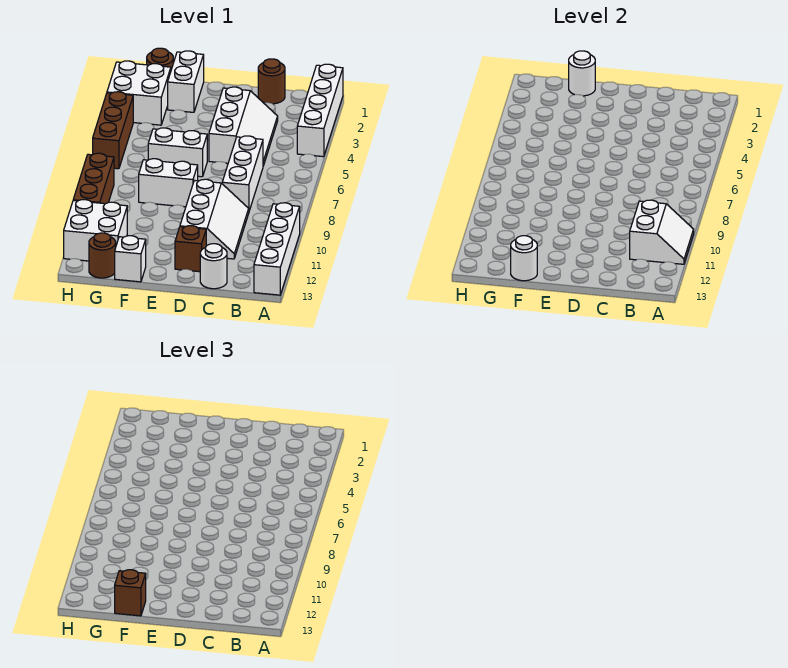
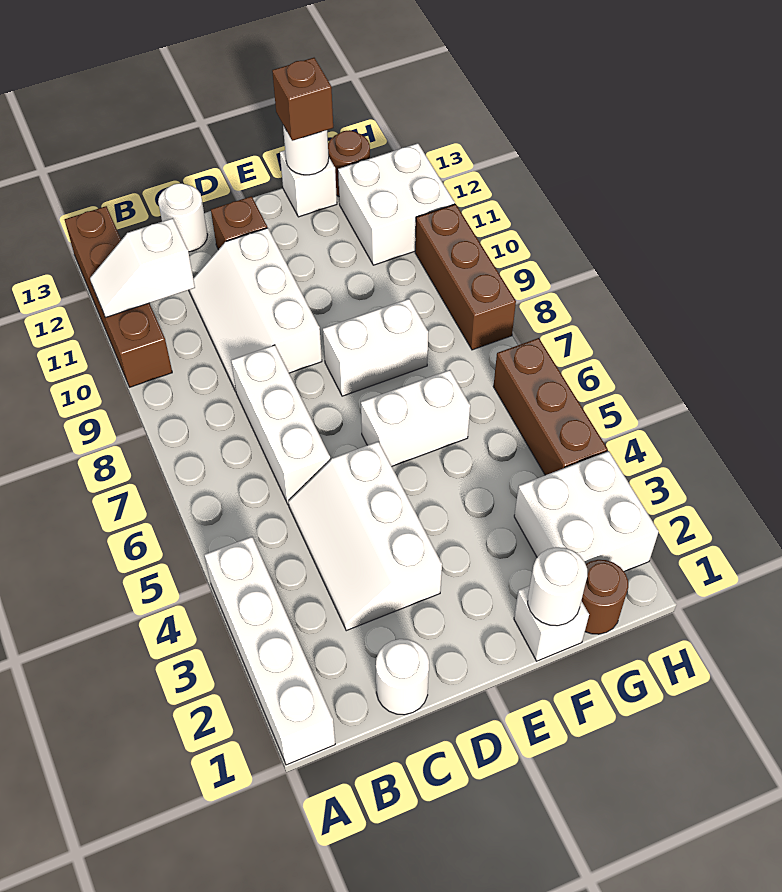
white brick A10:A13 level 1 -> brown brick A10:A13 level 1
white slope A10:B11 level 2 top B -> white slope A11:B11 level 2 top B
brown round brick C1 level 1 -> white round brick C1 level 1
white brick F1:F2 level 1 -> white brick F1 level 1

